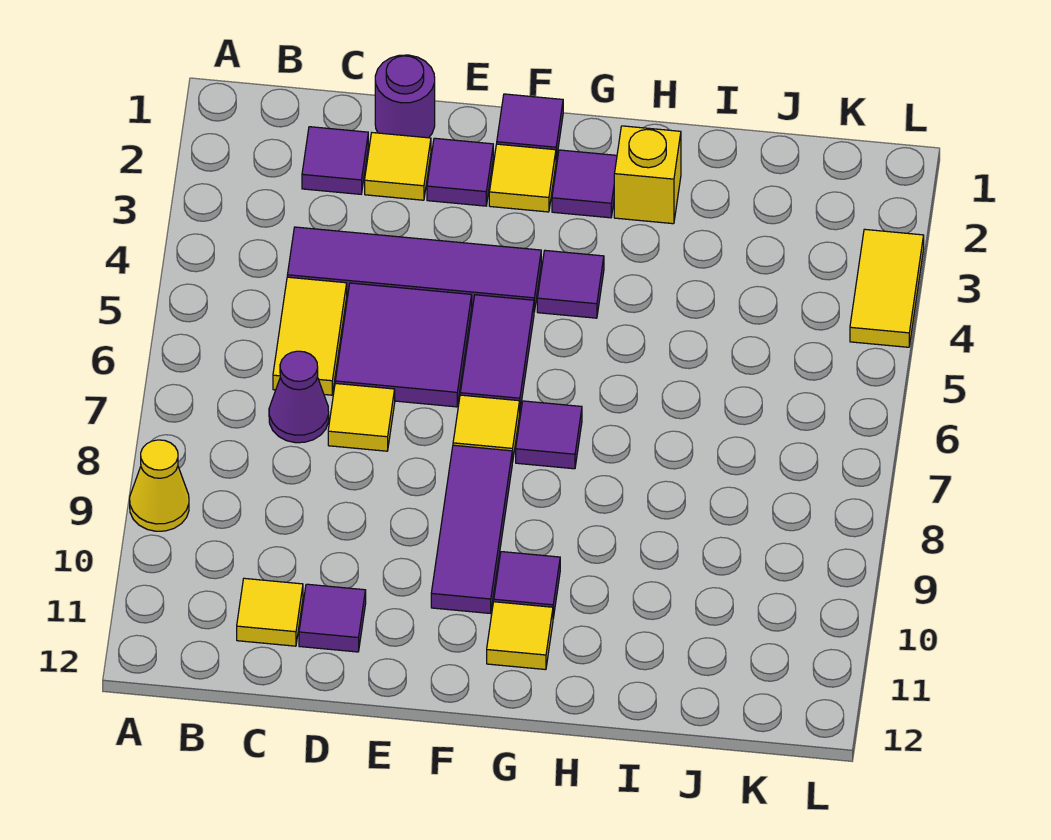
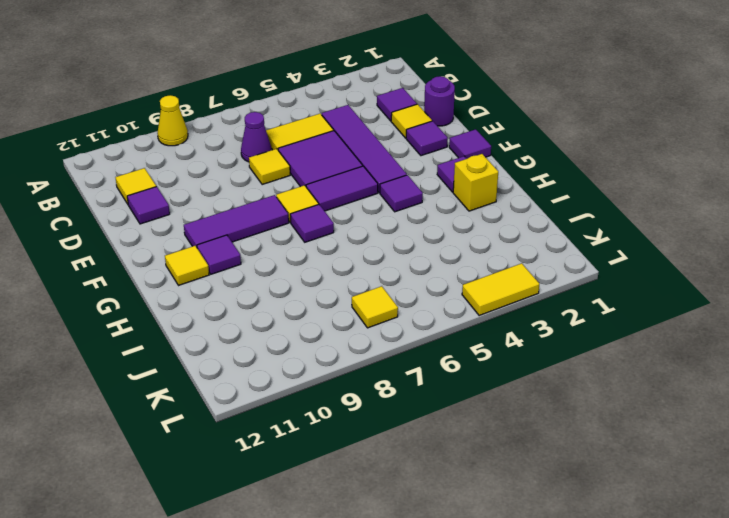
yellow tile F2 level 1 -> yellow tile K7 level 1

